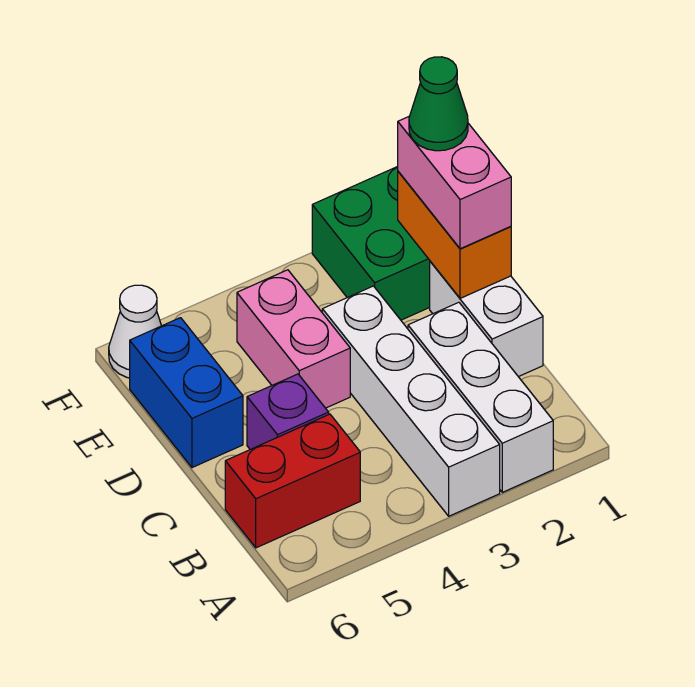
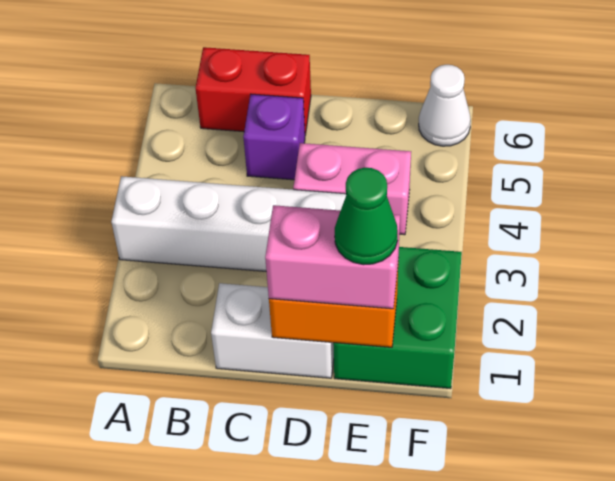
white brick A2:C2 level 1 -> none
red brick B5:B6 level 1 -> red brick B6:C6 level 1
blue brick D6:E6 level 1 -> none

